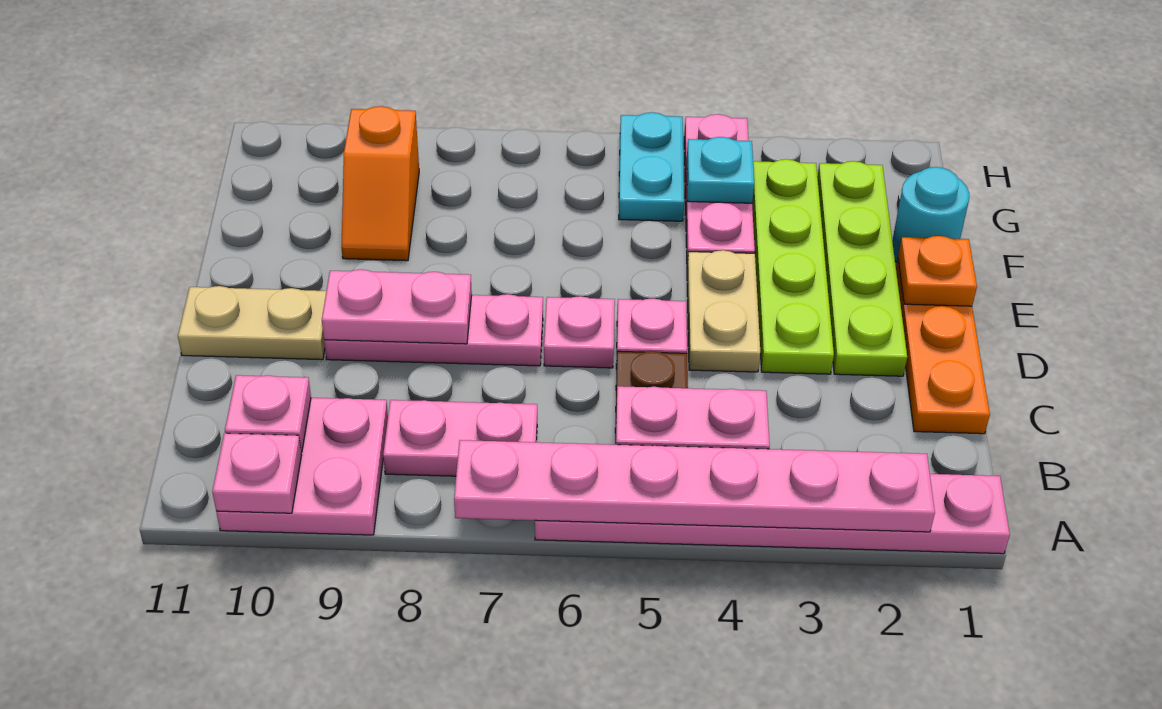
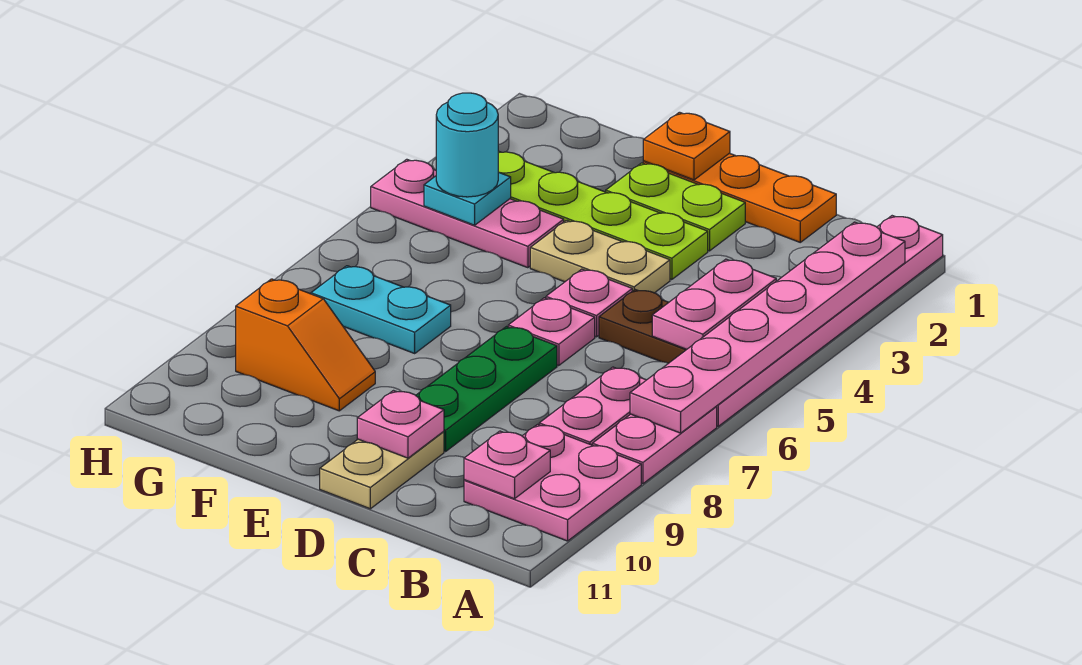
pink plate A10 level 2 -> pink plate D10 level 2
lime plate D2:G2 level 1 -> lime plate D2:E2 level 1
pink plate D7:D9 level 1 -> green plate D7:D9 level 1
pink plate D8:D9 level 2 -> pink plate A7:A8 level 1
cyan round brick F1 level 1 -> cyan round brick G4 level 3
cyan plate G5:H5 level 1 -> cyan plate F7:G7 level 1

